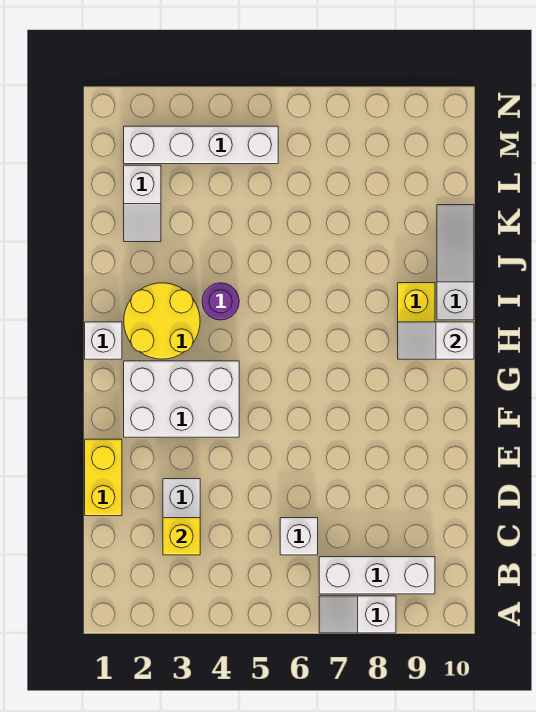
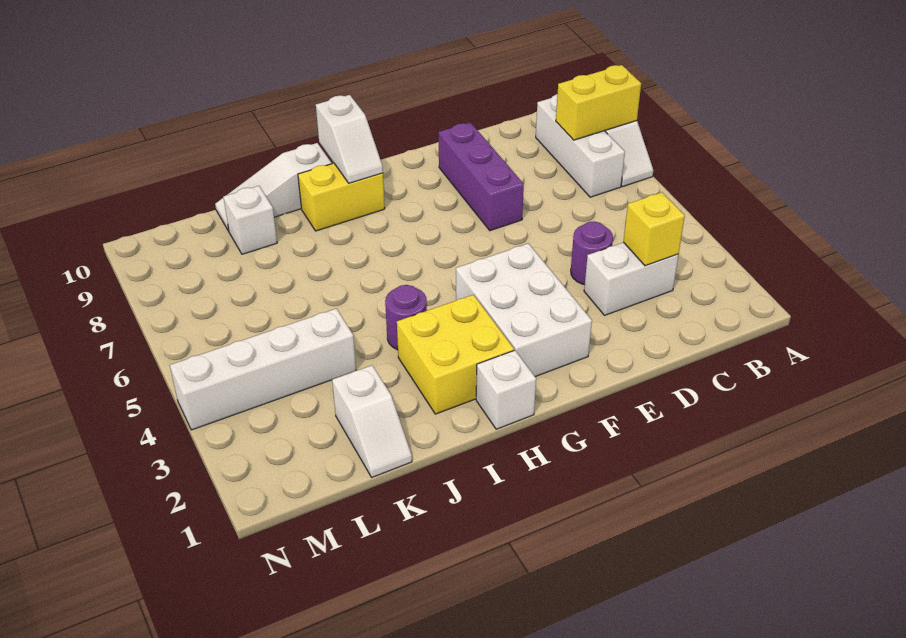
white brick C6 level 1 -> white brick K9 level 1
yellow brick D1:E1 level 1 -> yellow brick A8:B8 level 2
none -> purple round brick D4 level 1
none -> purple brick E7:E9 level 1
yellow round brick H2:I3 level 1 -> yellow brick H2:I3 level 1
white slope K2:L2 level 1 top L -> white slope K1:K2 level 1 top 2
white brick M2:M5 level 1 -> white brick K4:N4 level 1

